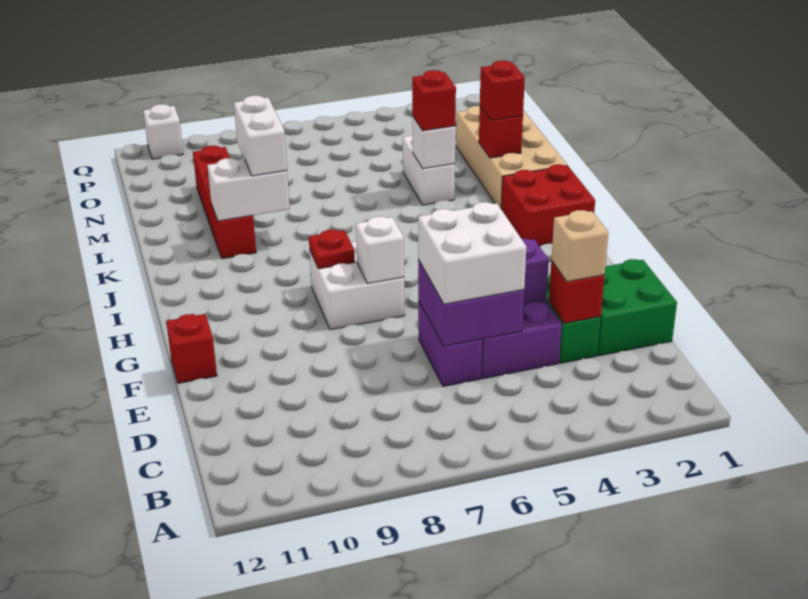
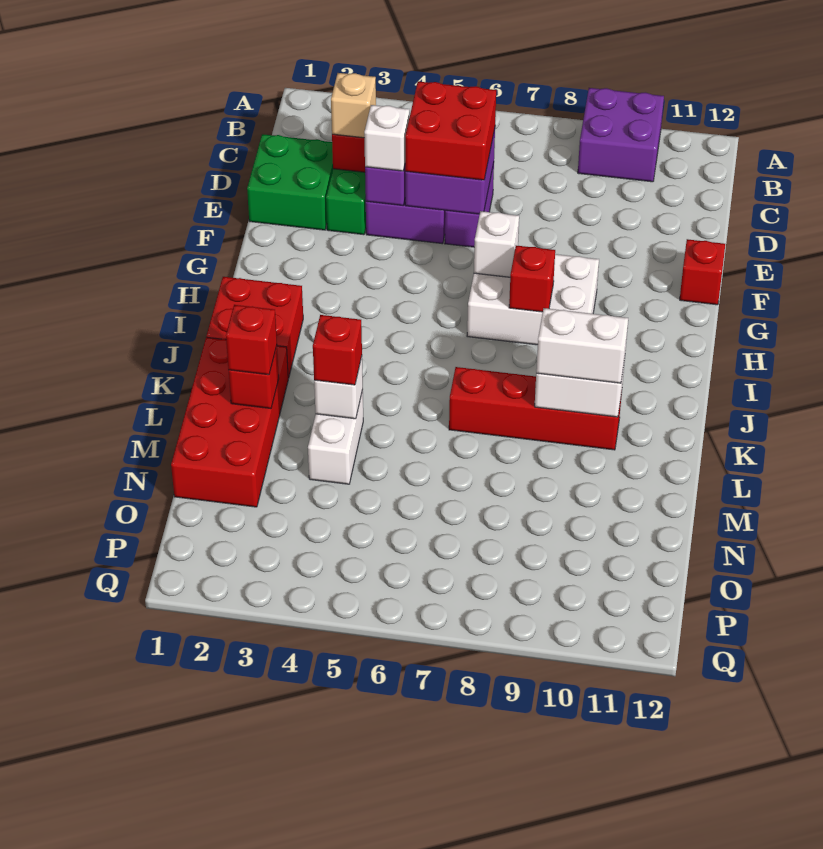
none -> purple brick A9:B10 level 1
white brick D5:E6 level 3 -> red brick D5:E6 level 3
white brick G7:H8 level 1 -> white brick G7:H9 level 1
red plate H8 level 2 -> red brick H8 level 2
tan brick K1:N2 level 1 -> red brick K1:N2 level 1
white brick K9:L9 level 3 -> white brick K9:K10 level 3
red brick K10:N10 level 1 -> red brick K7:K10 level 1
white brick Q11 level 1 -> white brick E4 level 3

